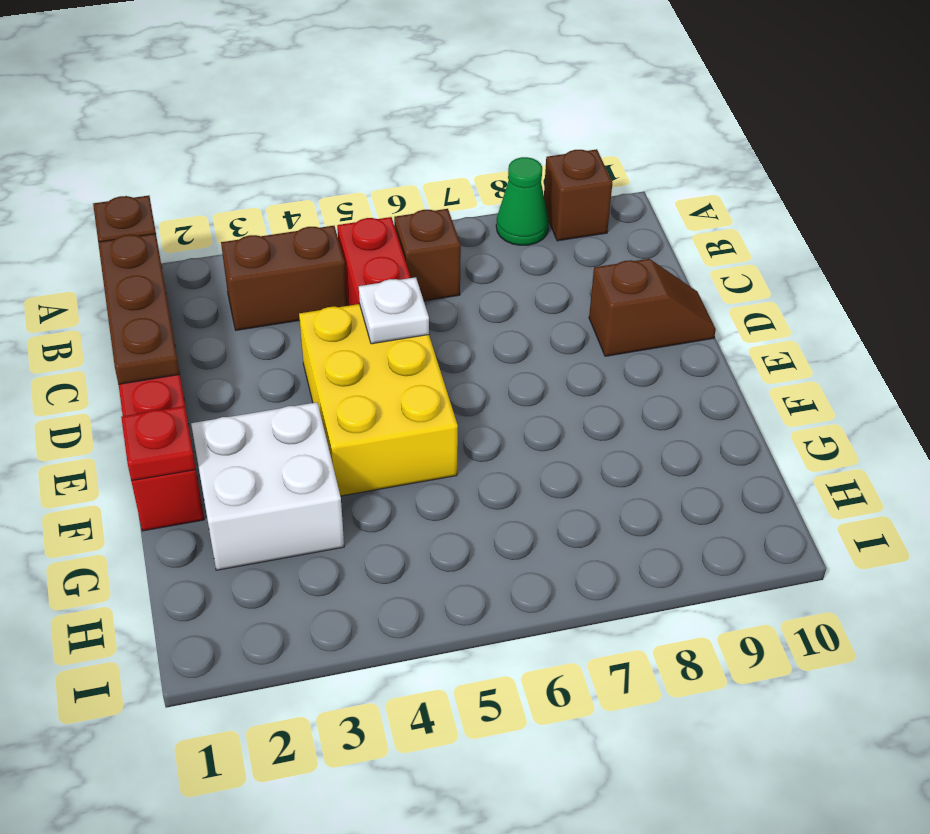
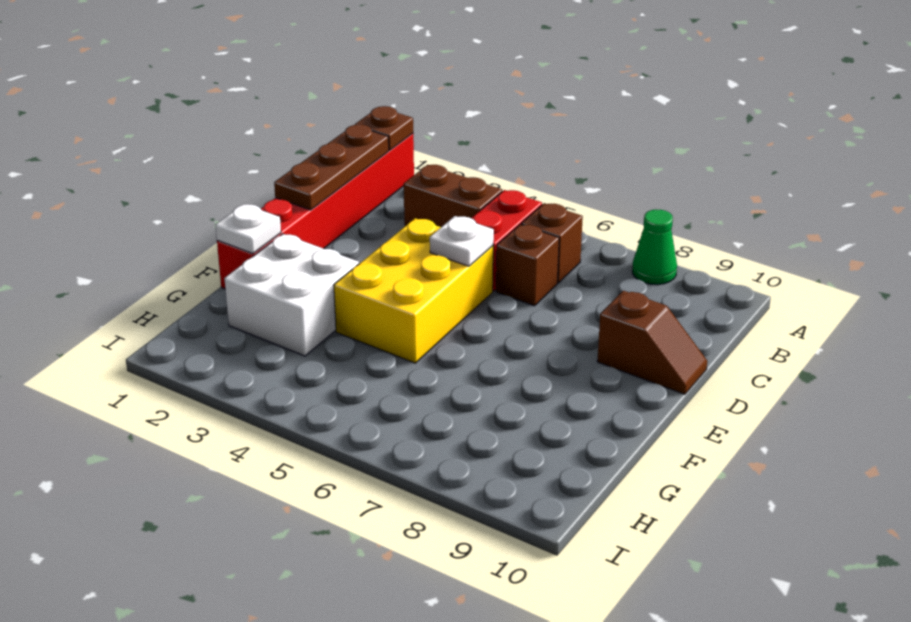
brown brick A9 level 1 -> brown brick C6 level 1
red plate F1 level 2 -> white plate F1 level 2

